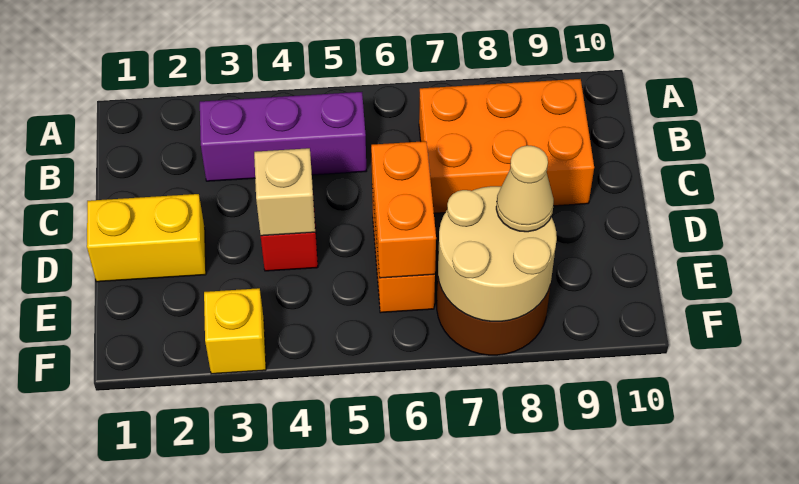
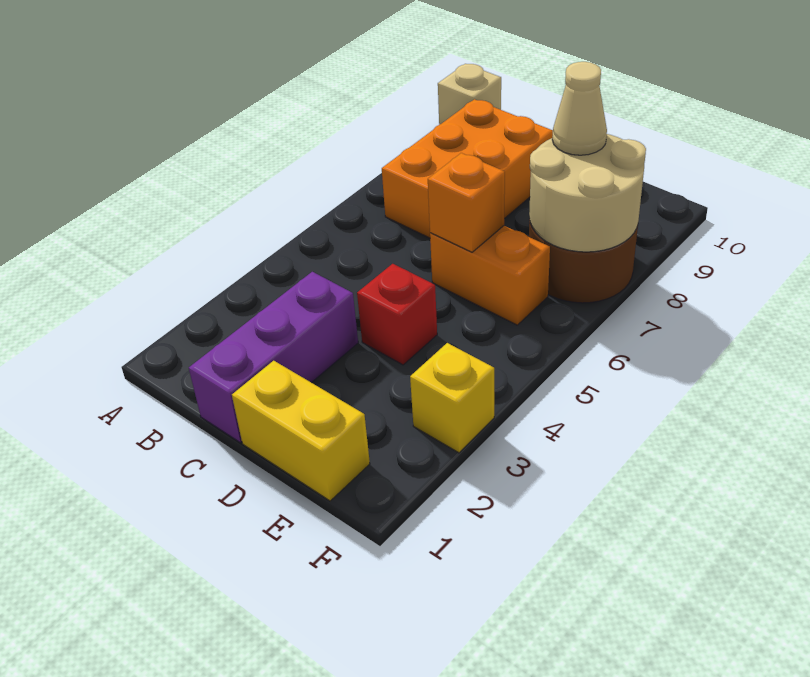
purple brick B3:B5 level 1 -> purple brick C1:C3 level 1
yellow brick D1:D2 level 1 -> yellow brick D1:E1 level 1
tan brick D4 level 2 -> tan brick A10 level 1
orange brick D6:E6 level 2 -> orange brick D6 level 2

